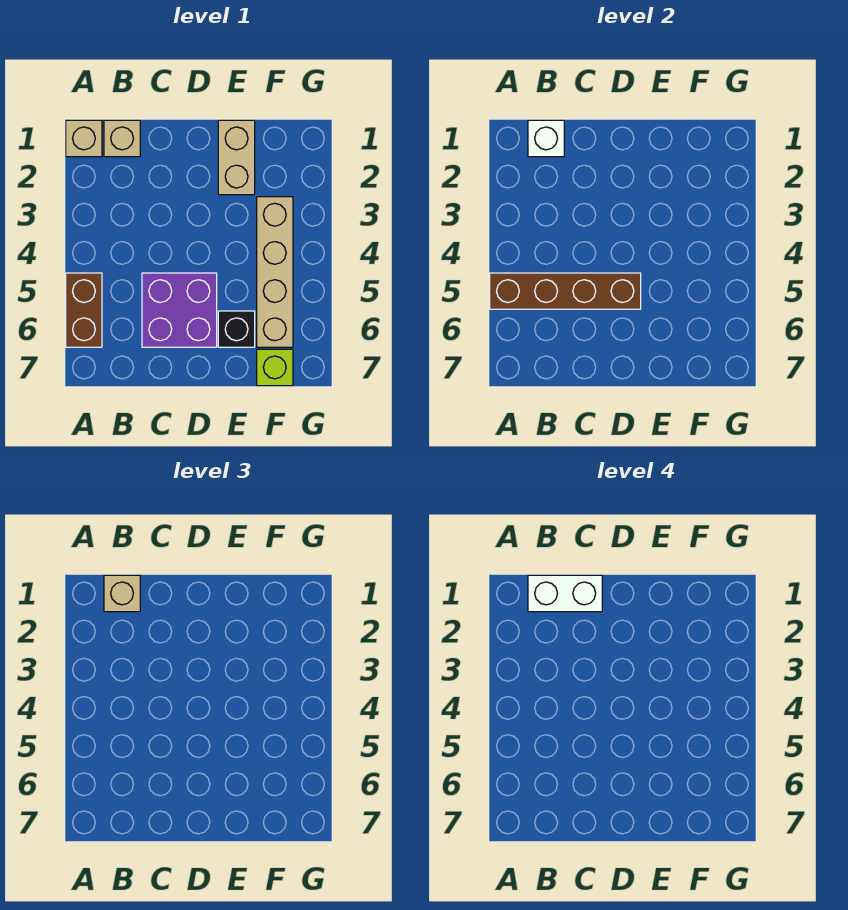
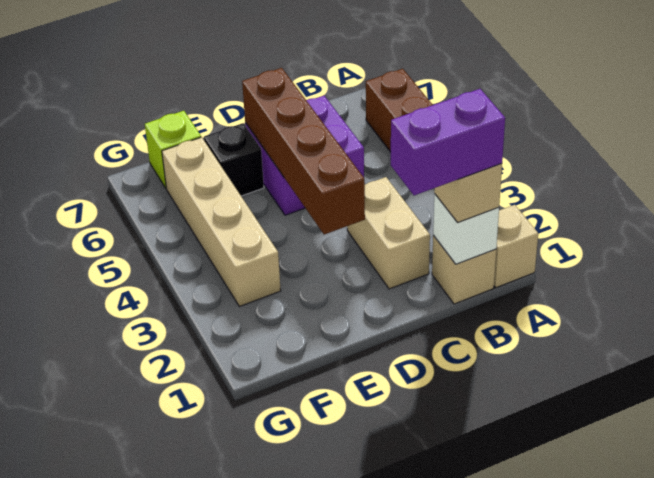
brown brick A5:D5 level 2 -> brown brick D3:D6 level 2
white brick B1:C1 level 4 -> purple brick B1:C1 level 4
tan brick E1:E2 level 1 -> tan brick C2:C3 level 1

